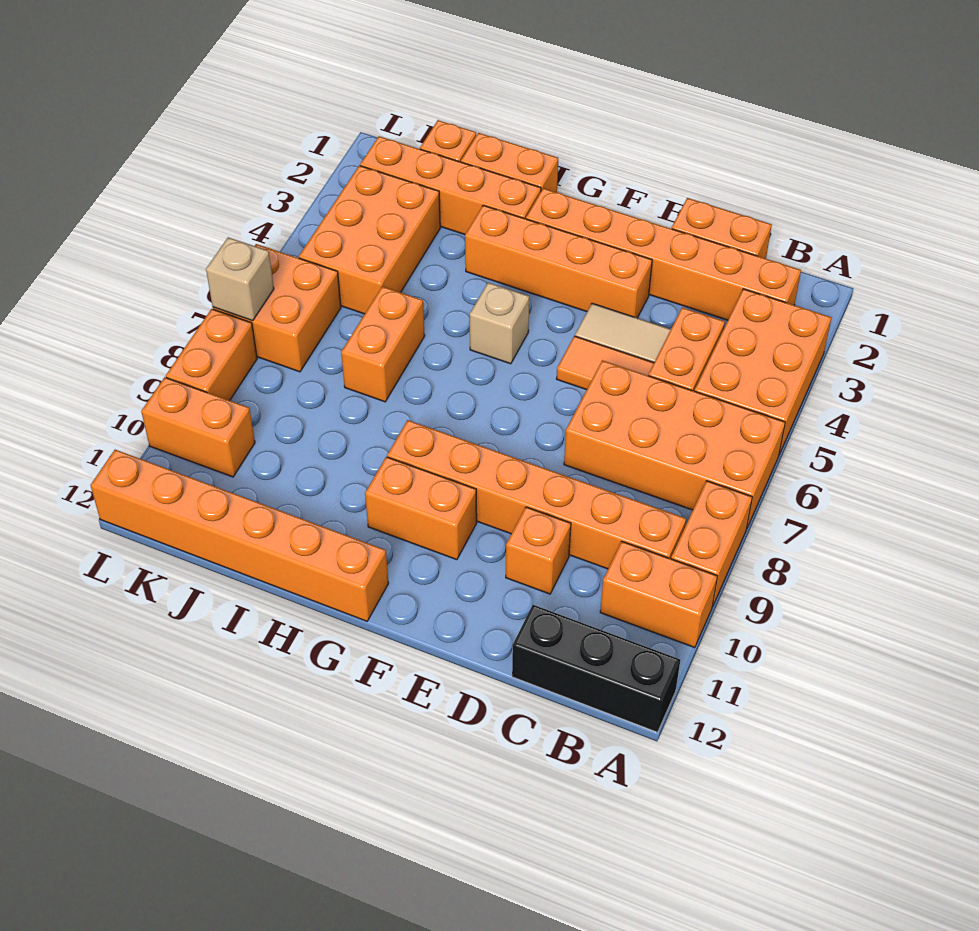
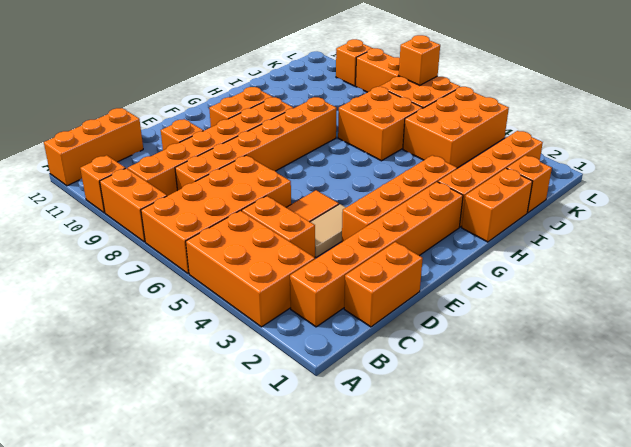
orange brick A10:B10 level 1 -> orange brick A10 level 1
black brick A12:C12 level 1 -> orange brick A12:C12 level 1
tan brick G5 level 1 -> none
orange brick G12:L12 level 1 -> orange brick C8:H8 level 1
orange brick I6:I7 level 1 -> orange brick I6:J7 level 1
orange brick J3:K5 level 1 -> orange brick J4:L5 level 1
orange brick K10:L10 level 1 -> orange brick L10 level 1
tan brick L7 level 2 -> orange brick L7 level 2

